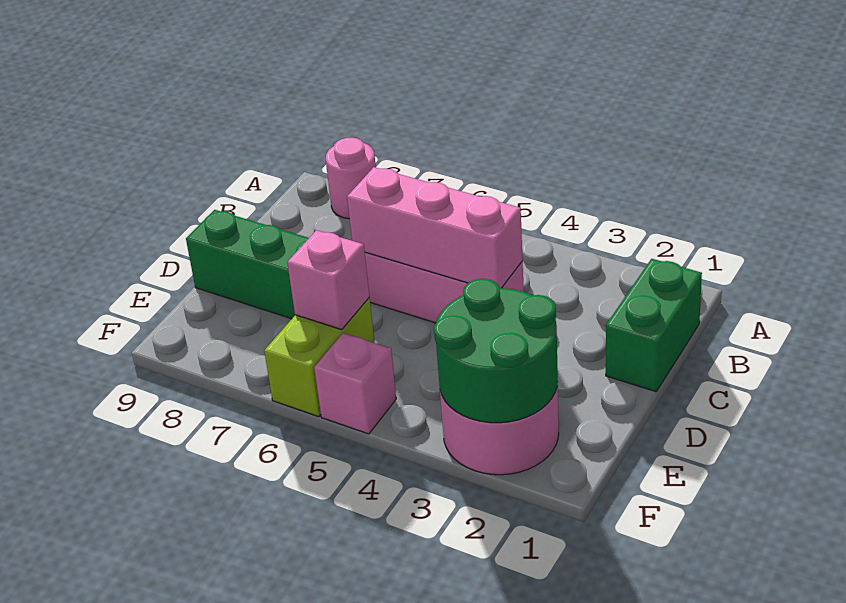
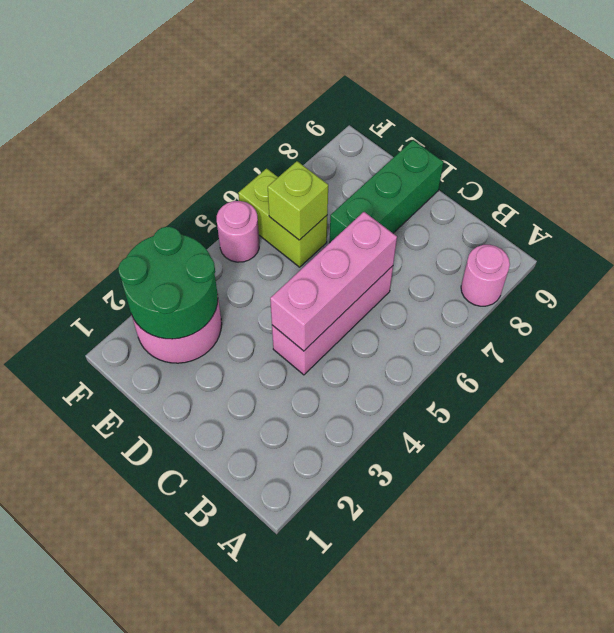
green brick B1:C1 level 1 -> none
pink brick E6 level 2 -> lime brick E6 level 2
pink brick F5 level 1 -> pink round brick F5 level 1

